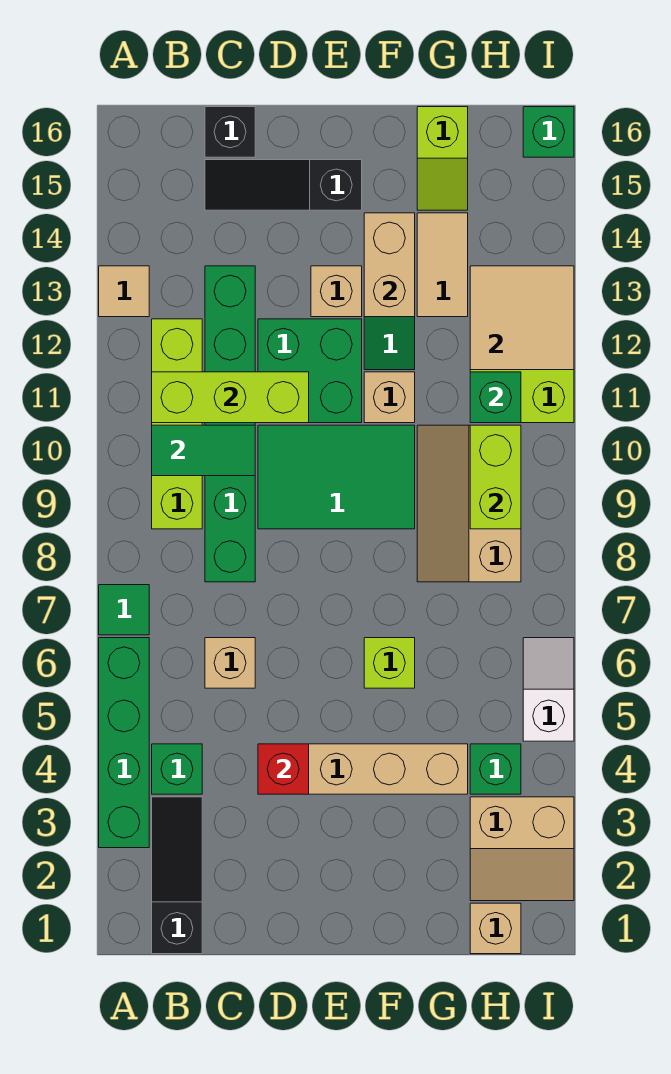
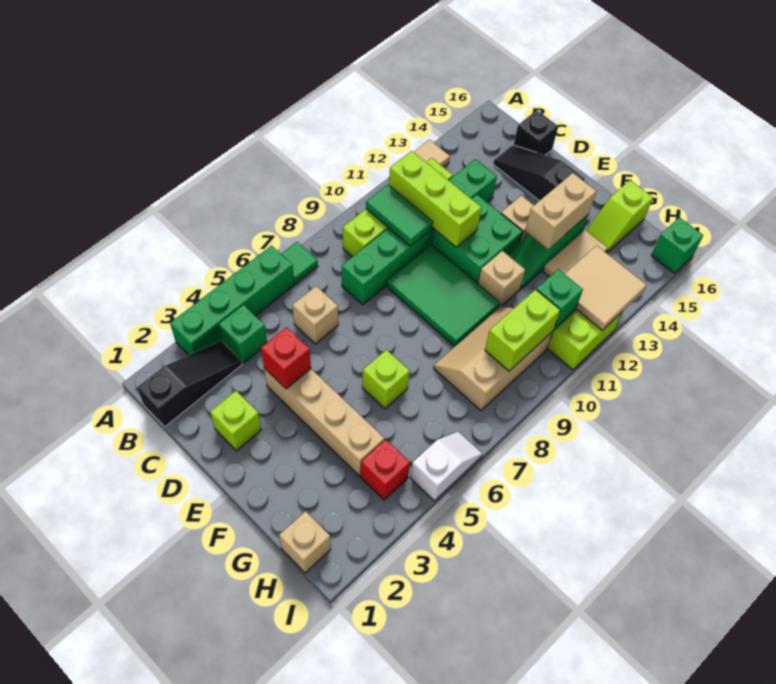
none -> lime brick D2 level 1
tan slope H2:I3 level 1 top 3 -> none
green brick H4 level 1 -> red brick H4 level 1

